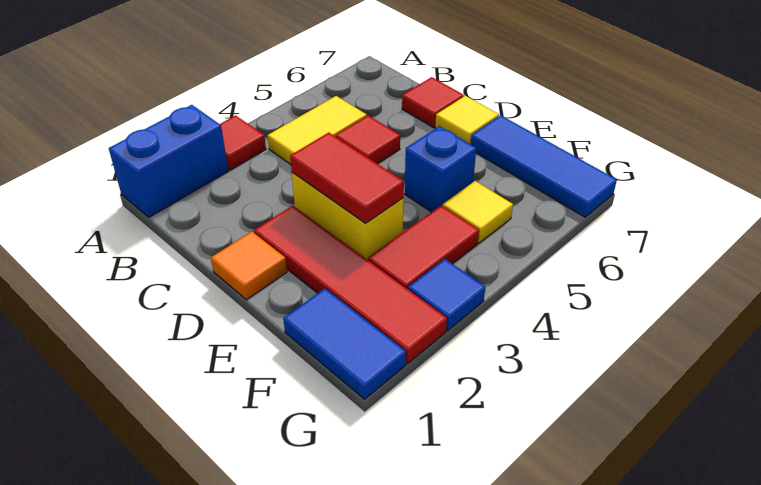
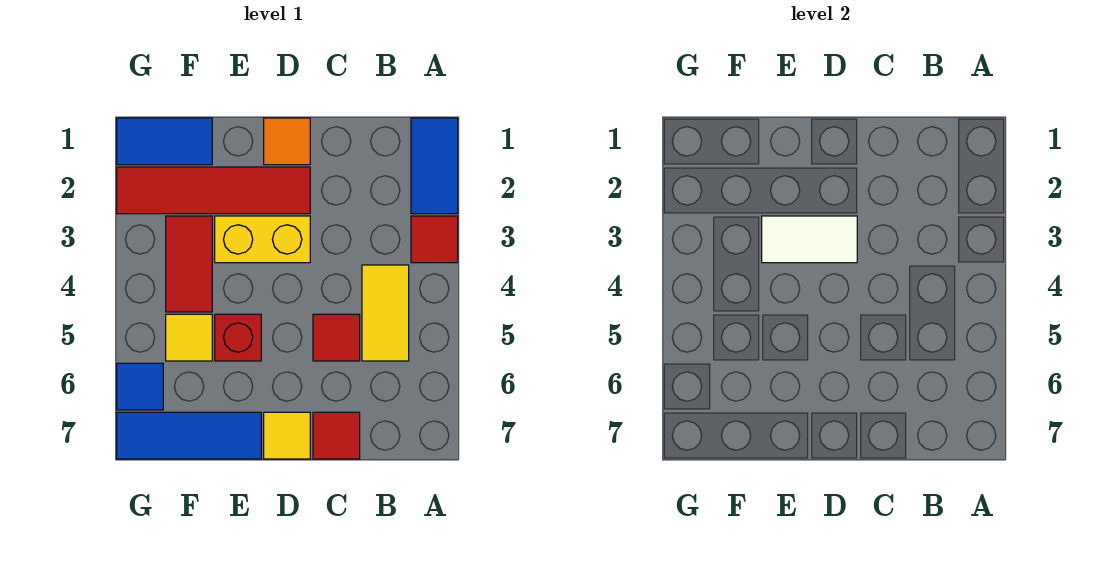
blue brick A1:A2 level 1 -> blue tile A1:A2 level 1
red tile D3:E3 level 2 -> white tile D3:E3 level 2
blue brick E5 level 1 -> red brick E5 level 1
blue tile G3 level 1 -> blue tile G6 level 1

